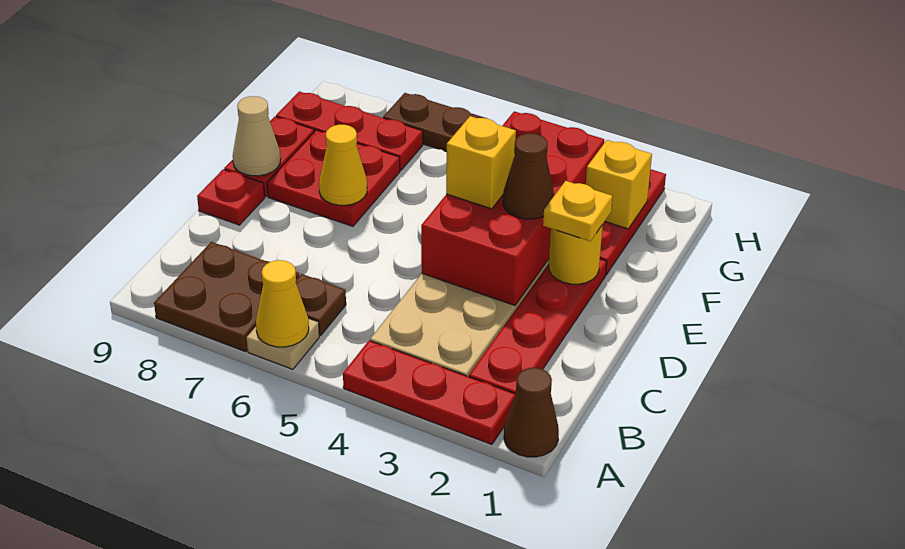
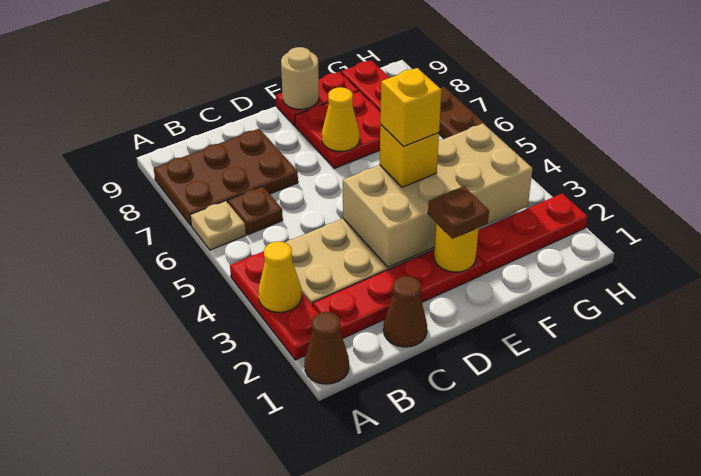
yellow cone A6 level 2 -> yellow cone A3 level 2
brown plate A7:B8 level 1 -> brown plate A7:C8 level 1
red brick D3:G4 level 2 -> tan brick D3:G4 level 2
red plate D9 level 1 -> none
yellow plate E2 level 3 -> brown plate E2 level 3
brown cone E3 level 3 -> brown cone C1 level 1
tan cone E9 level 2 -> tan round brick E9 level 2
yellow brick G2 level 2 -> yellow brick E4 level 4

